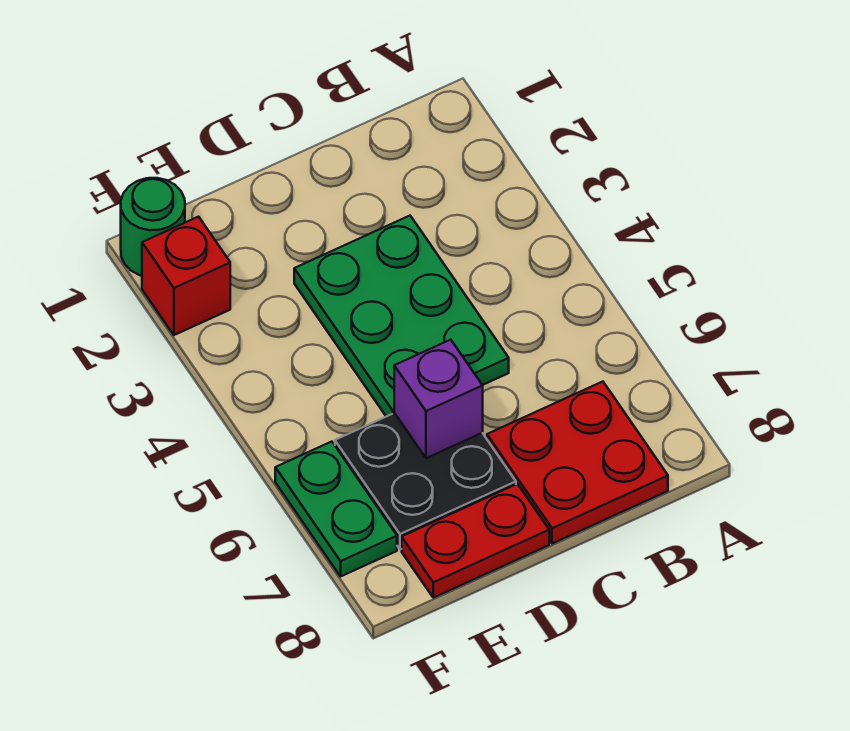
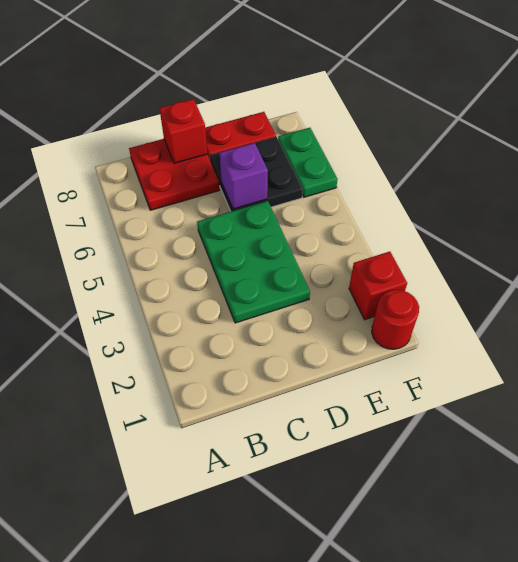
none -> red brick C8 level 2
green round brick F1 level 1 -> red round brick F1 level 1

